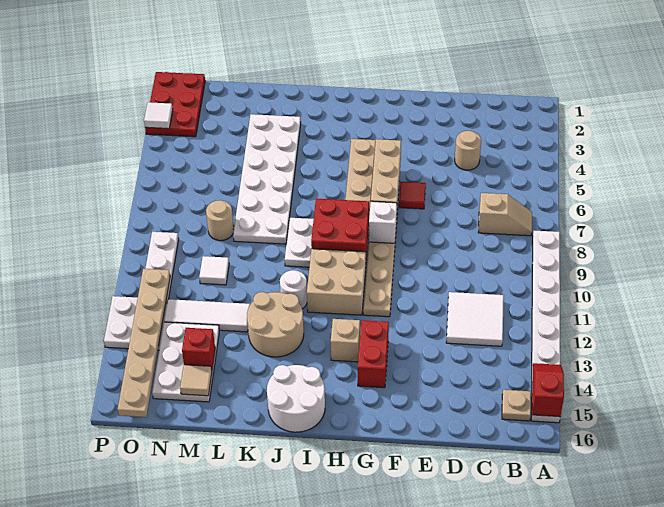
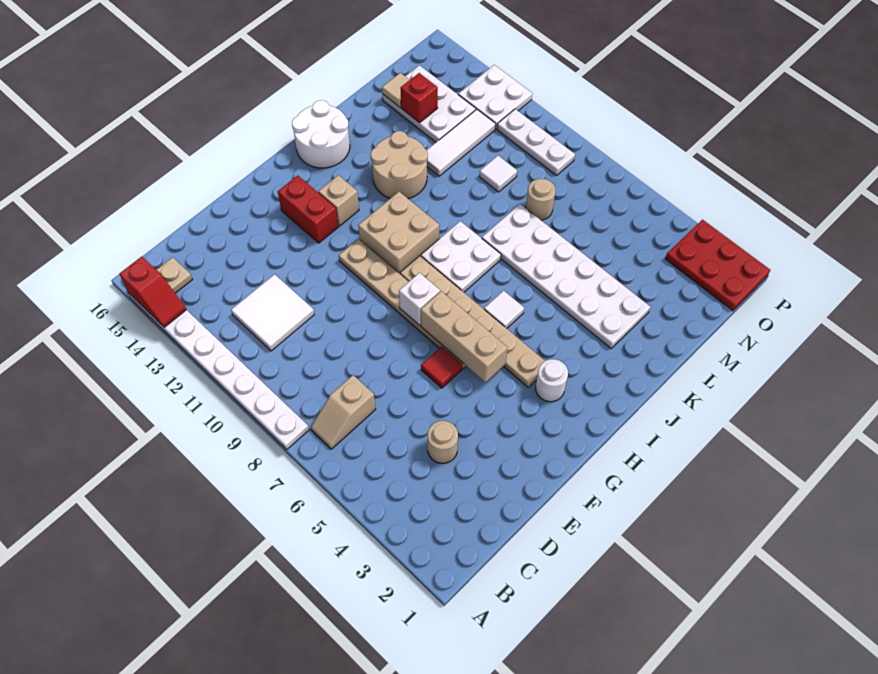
red brick H8:I9 level 2 -> none
white round brick J11 level 1 -> white round brick H3 level 1
tan plate O11:O16 level 2 -> none
white tile P3 level 2 -> white tile I6 level 1

